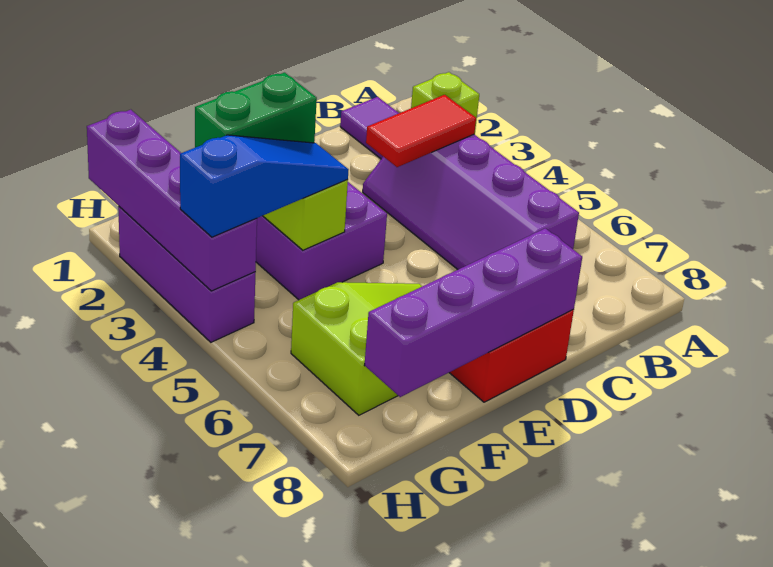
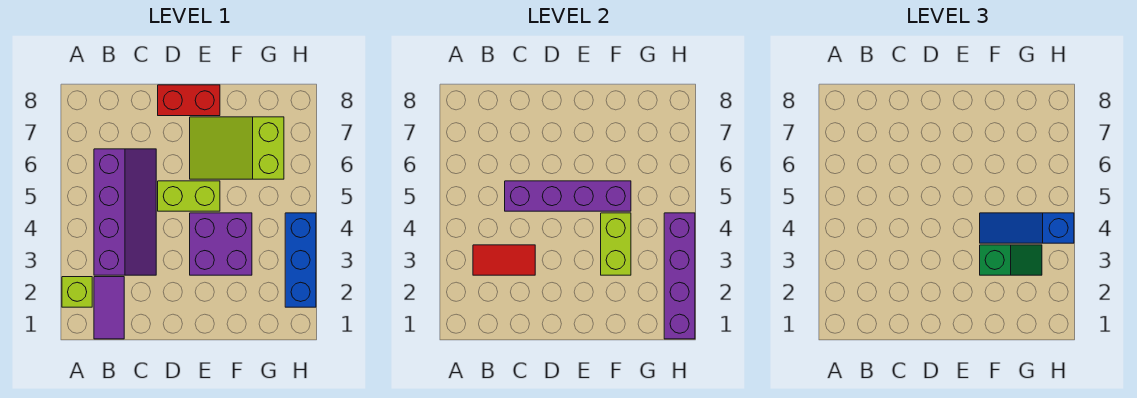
none -> lime brick D5:E5 level 1
purple brick D8:G8 level 2 -> purple brick C5:F5 level 2
green brick F3:G3 level 3 -> green slope F3:G3 level 3 top F
purple brick H2:H4 level 1 -> blue brick H2:H4 level 1

